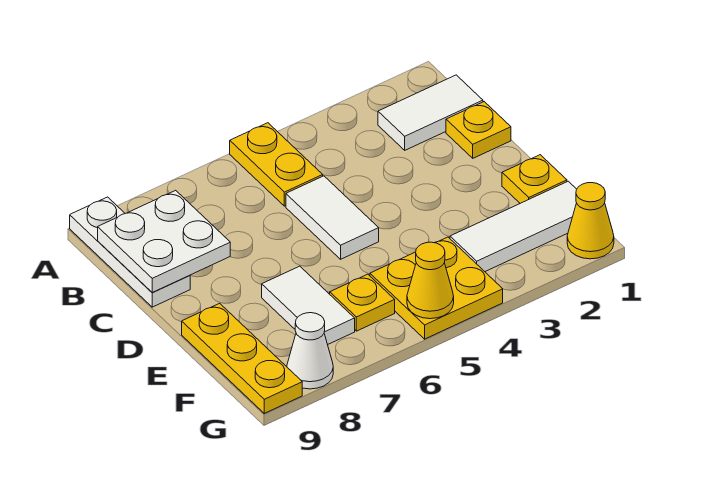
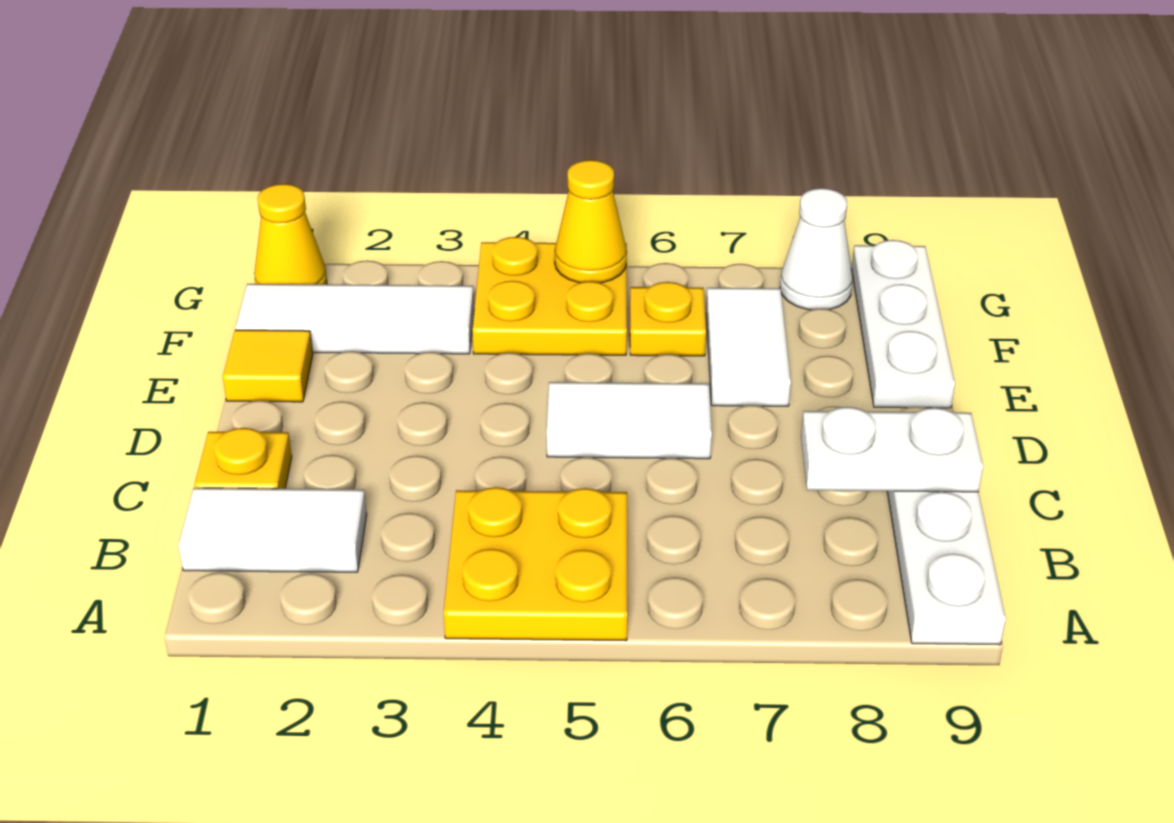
yellow plate A5:B5 level 1 -> yellow plate A4:B5 level 1
white plate B8:C9 level 2 -> white plate C8:C9 level 2
white tile C5:D5 level 1 -> white tile D5:D6 level 1
yellow plate E1 level 1 -> yellow tile E1 level 1
yellow plate E9:G9 level 1 -> white plate E9:G9 level 1

